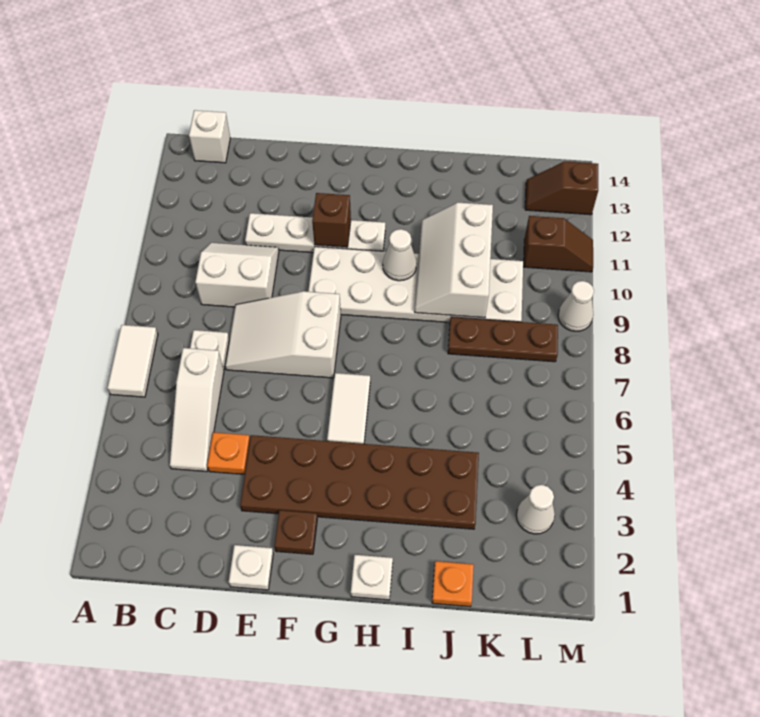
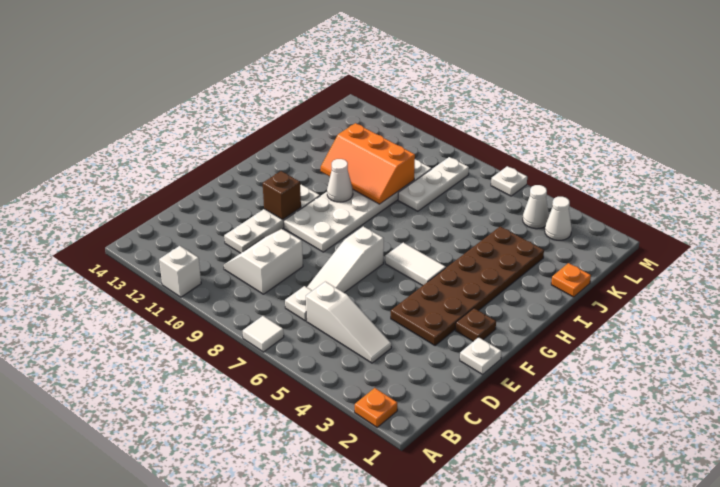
white tile A6:A7 level 1 -> white tile A7 level 1
white brick B14 level 1 -> white brick A11 level 1
orange plate D4 level 1 -> orange plate A2 level 1
white slope D7:F8 level 1 top F -> white slope D7:F7 level 1 top F
white plate H1 level 1 -> white plate M6 level 1
white slope I9:J11 level 2 top J -> orange slope I9:J11 level 2 top J
brown plate J8:L8 level 1 -> white plate J8:L8 level 1
brown slope L11:M11 level 1 top L -> none
brown slope L13:M13 level 1 top M -> none
white cone M9 level 1 -> white cone L4 level 1

